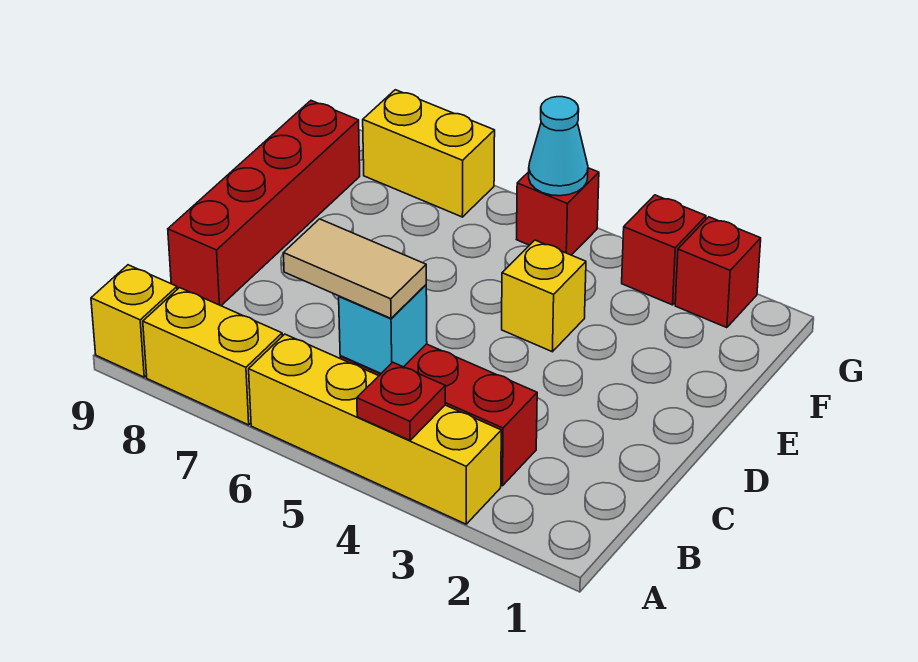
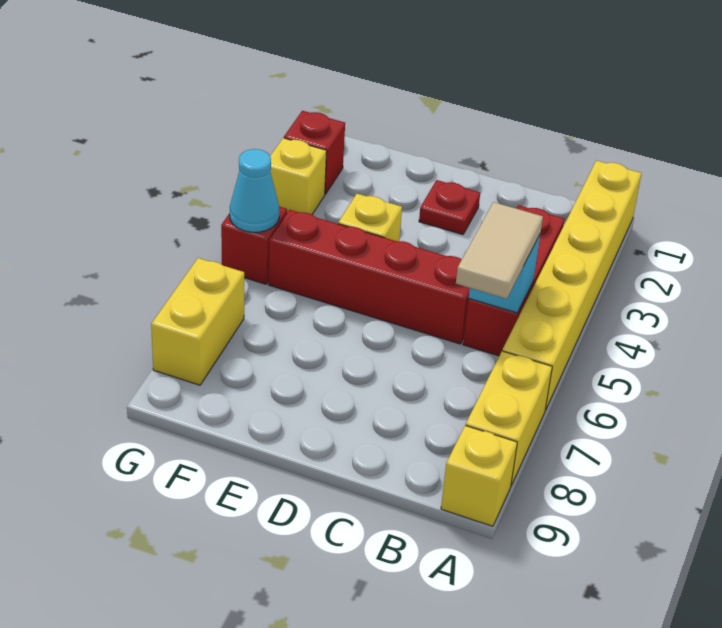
yellow brick A3:A6 level 1 -> yellow brick A1:A6 level 1
red plate A4 level 2 -> red plate D2 level 1
red brick C9:F9 level 1 -> red brick C5:F5 level 1
red brick G3 level 1 -> yellow brick G3 level 1

